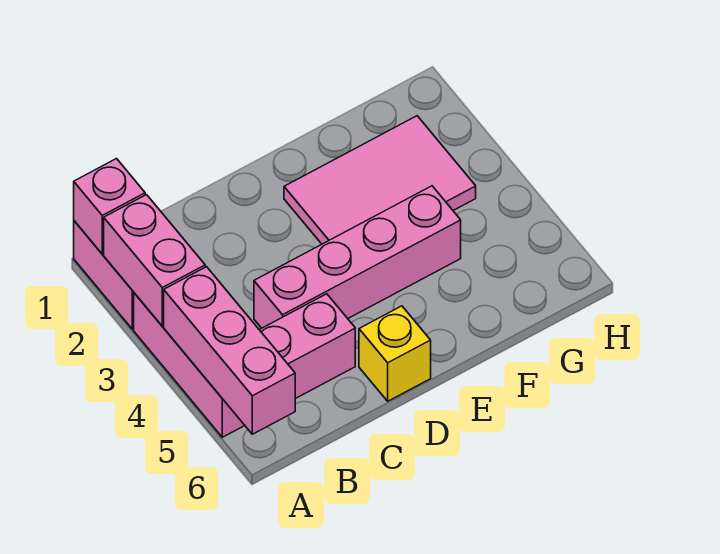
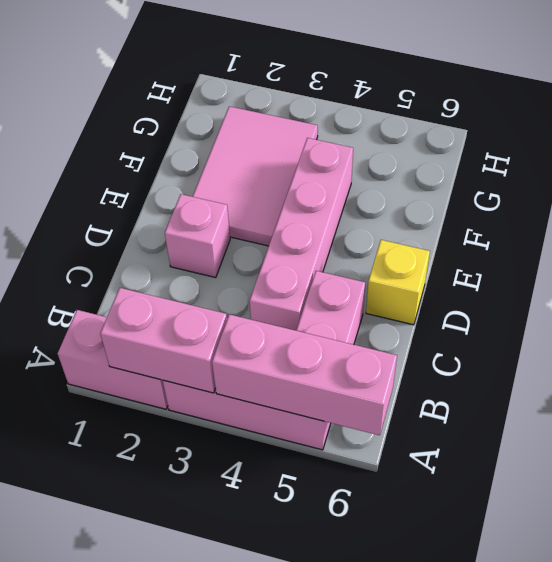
pink brick A1 level 2 -> pink brick D2 level 1

